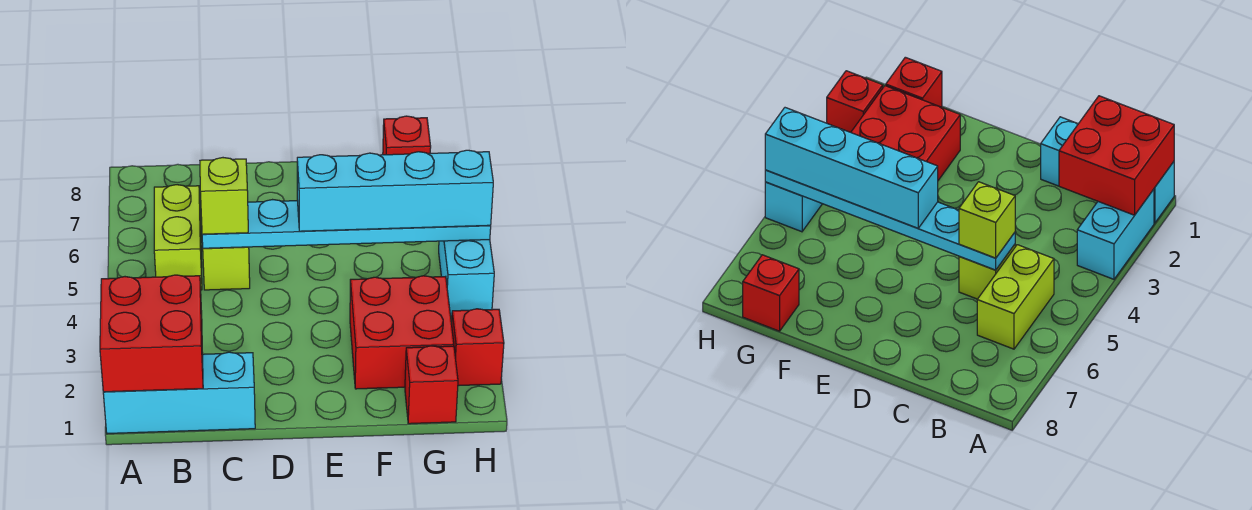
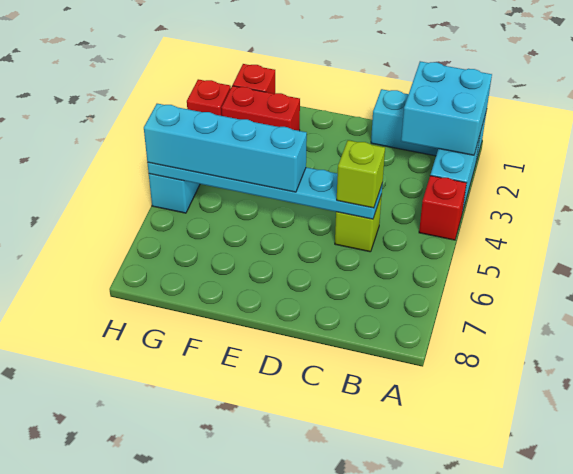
red brick A1:B2 level 2 -> cyan brick A1:B2 level 2
lime brick B5:B6 level 1 -> none
red brick F2:G3 level 1 -> red brick F2:G2 level 1
red brick G8 level 1 -> red brick A4 level 1

